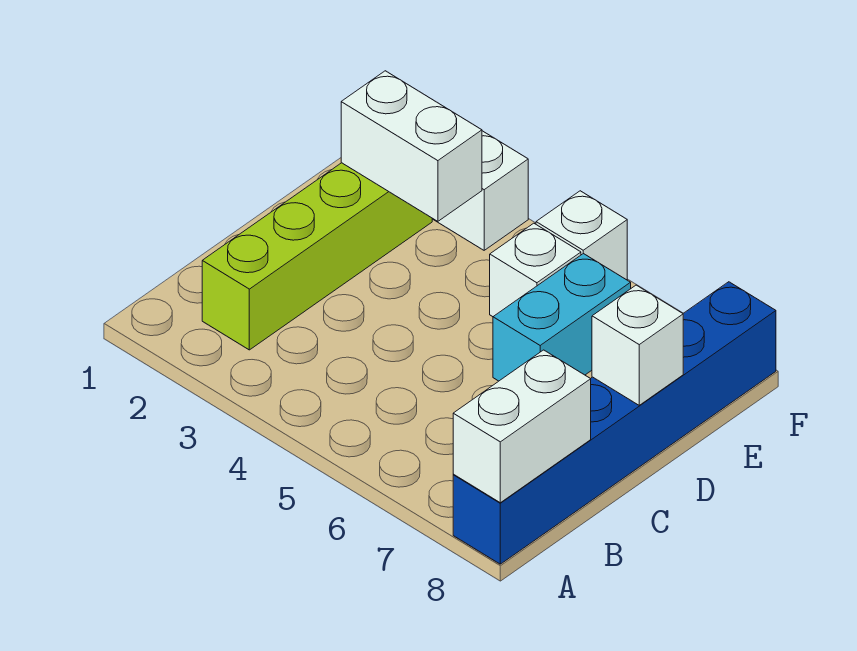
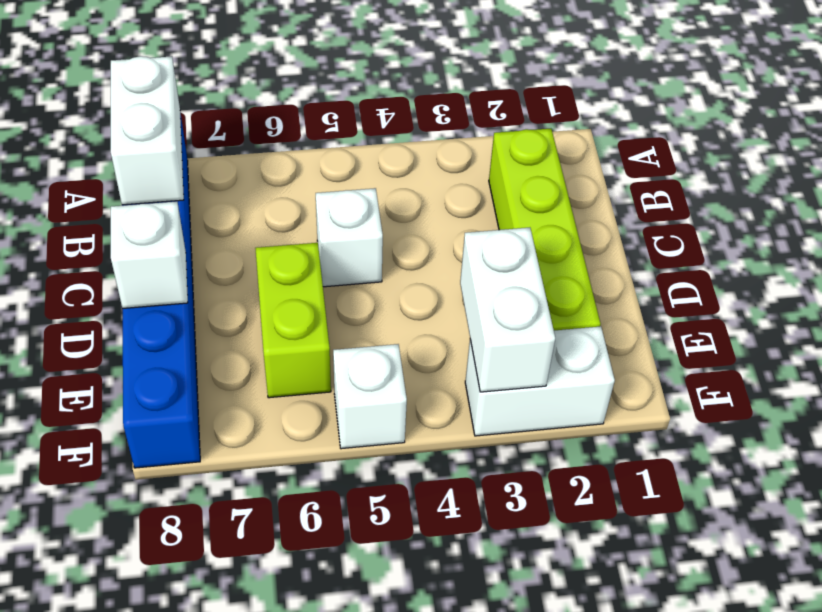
cyan brick D6:E6 level 1 -> lime brick D6:E6 level 1
white brick E2:E3 level 2 -> white brick E3:F3 level 2
white brick E5 level 1 -> white brick C5 level 1

